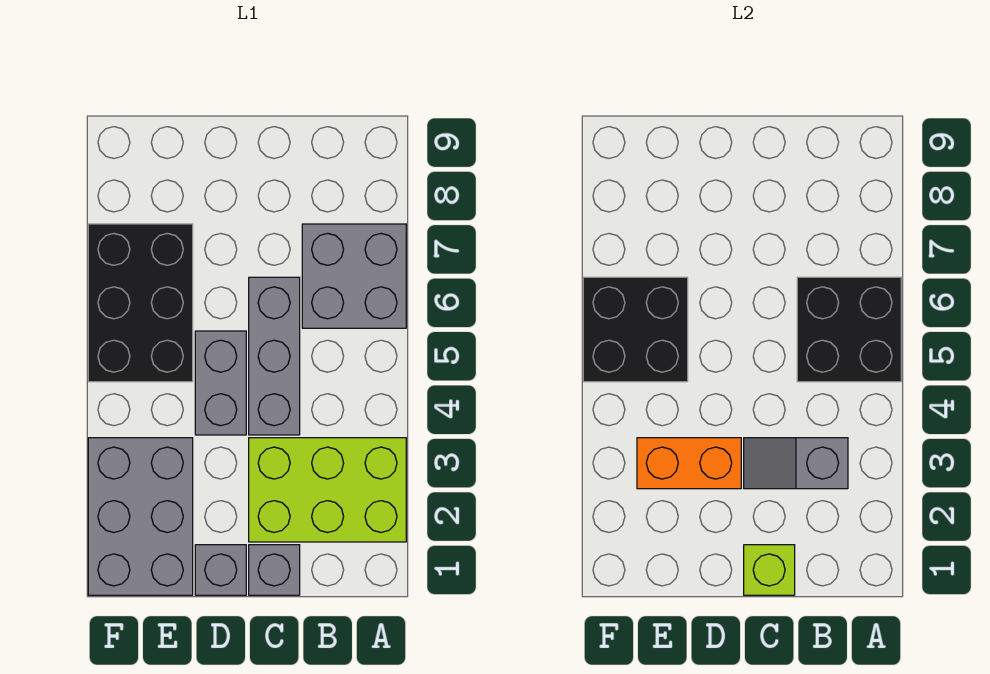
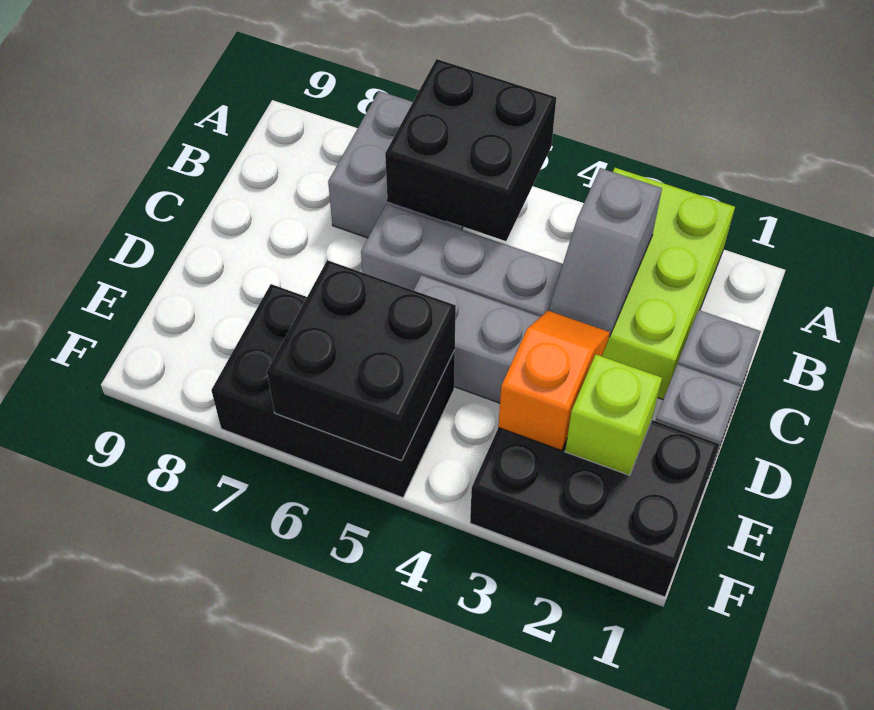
lime brick C1 level 2 -> lime brick E2 level 2
orange brick D3:E3 level 2 -> orange slope D3:E3 level 2 top E
grey brick E1:F3 level 1 -> black brick E1:F3 level 1

